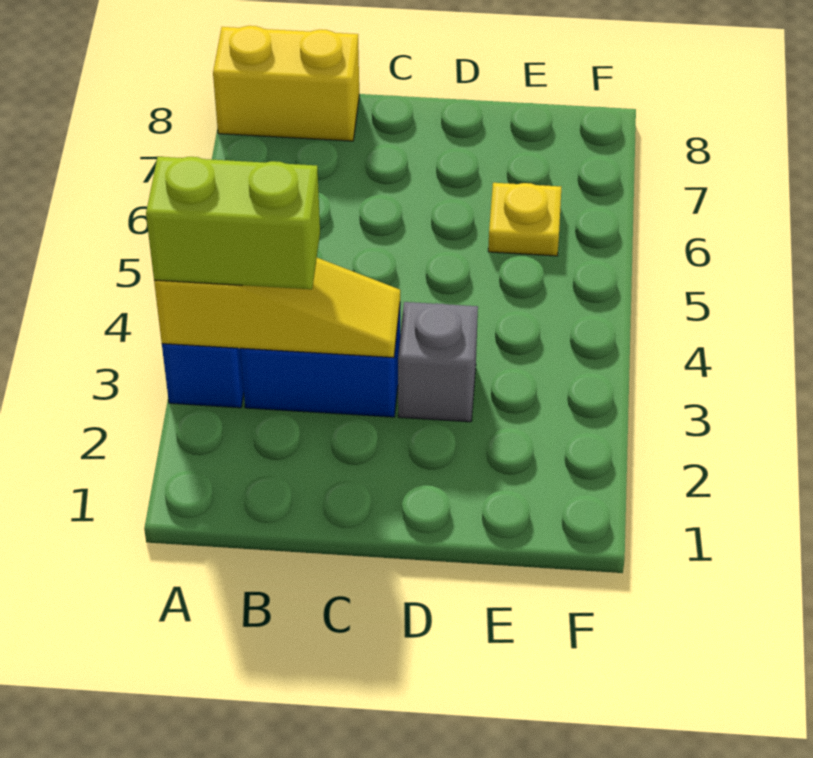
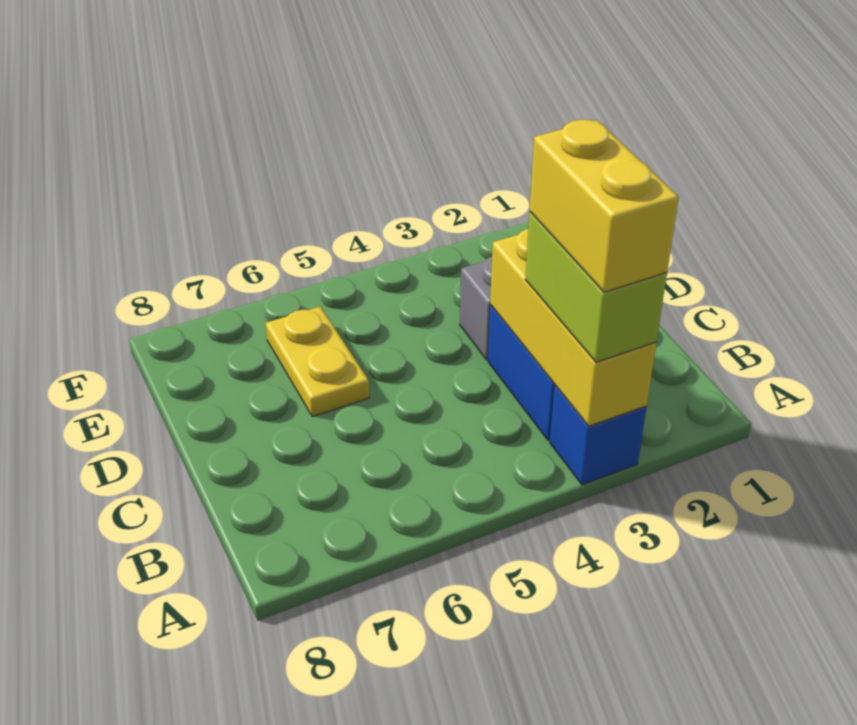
yellow slope A3:C3 level 2 top A -> yellow brick A3:C3 level 2
yellow brick A8:B8 level 1 -> yellow brick A3:B3 level 4
yellow plate E6 level 1 -> yellow plate D6:E6 level 1

